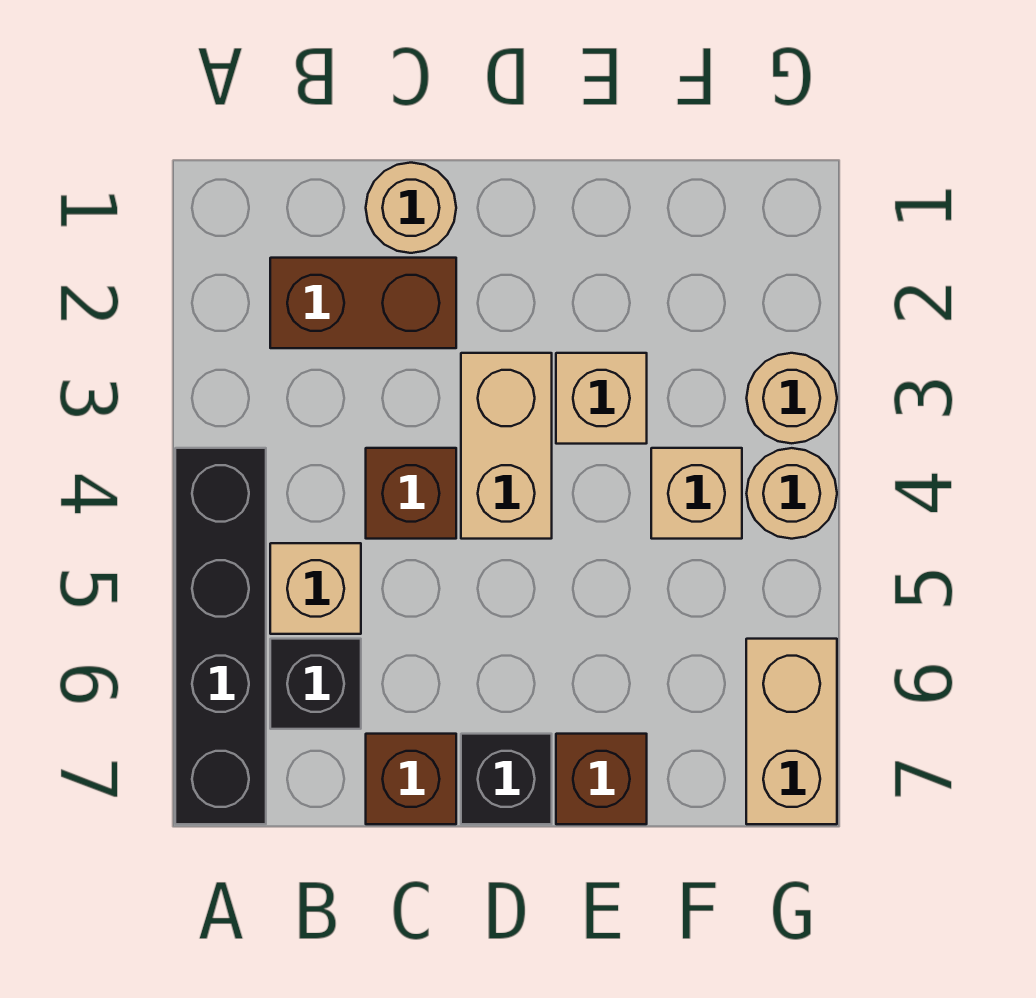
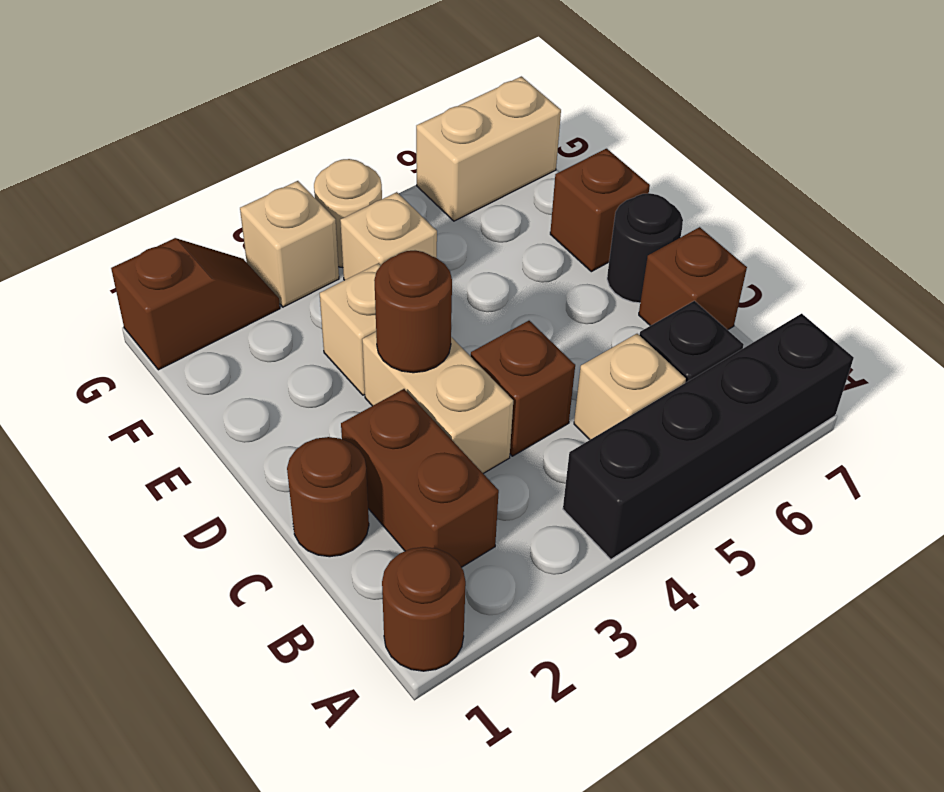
none -> brown round brick A1 level 1
tan round brick C1 level 1 -> brown round brick C1 level 1
tan brick D3:D4 level 1 -> tan brick C3:D3 level 1
none -> brown round brick D3 level 2
black brick D7 level 1 -> black round brick D7 level 1
none -> brown slope G1:G2 level 1 top 1
tan round brick G3 level 1 -> tan brick G3 level 1

